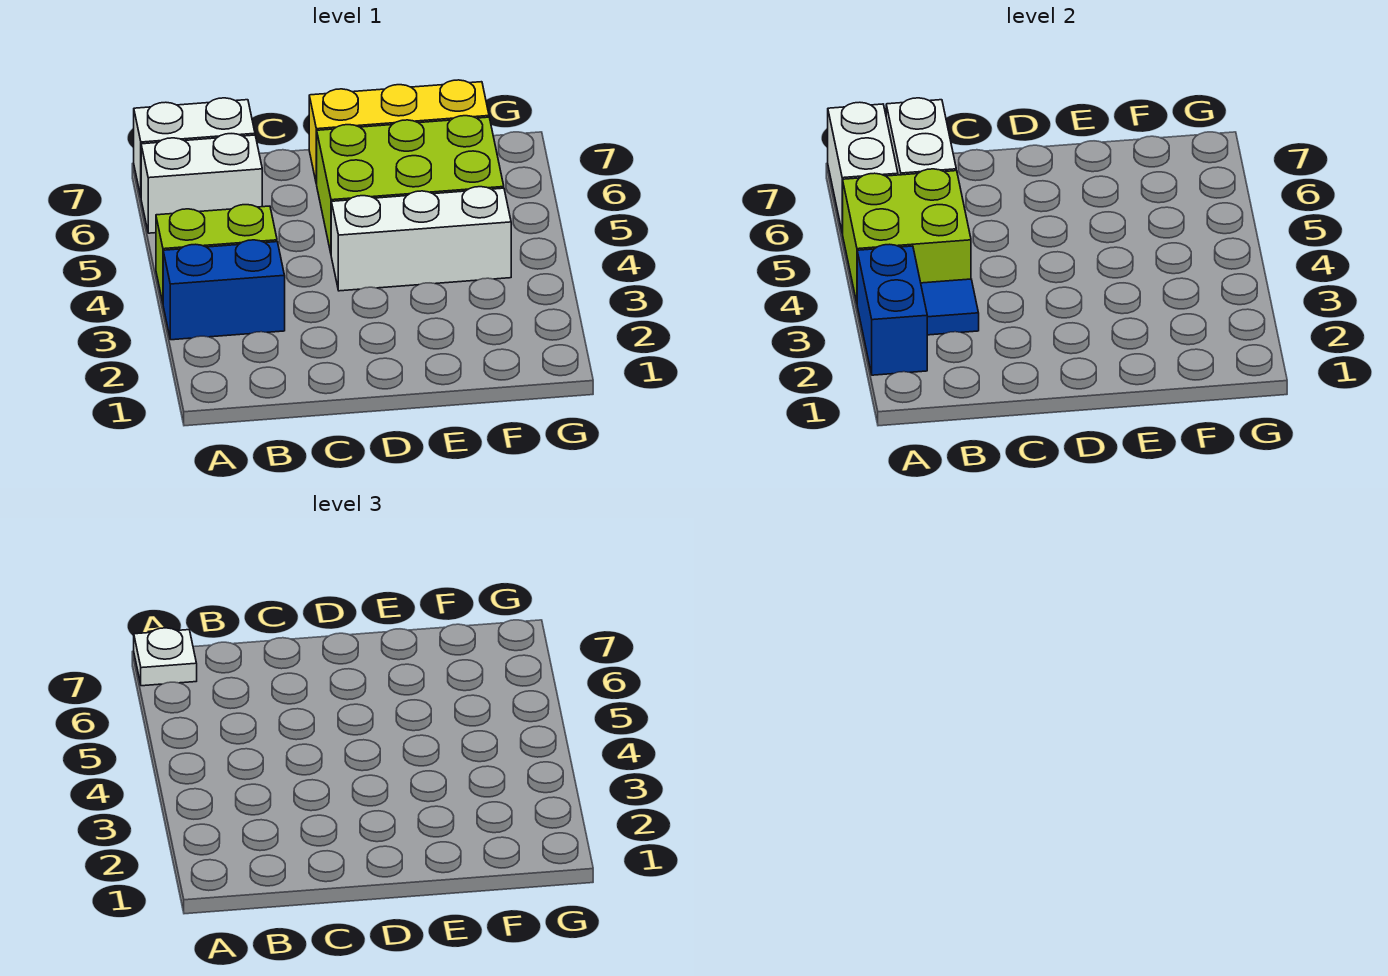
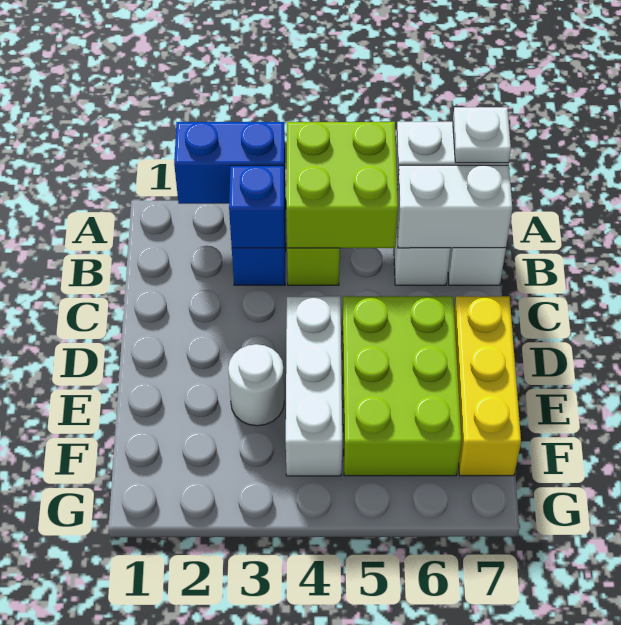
blue tile B3 level 2 -> blue brick B3 level 2
none -> white round brick E3 level 1

